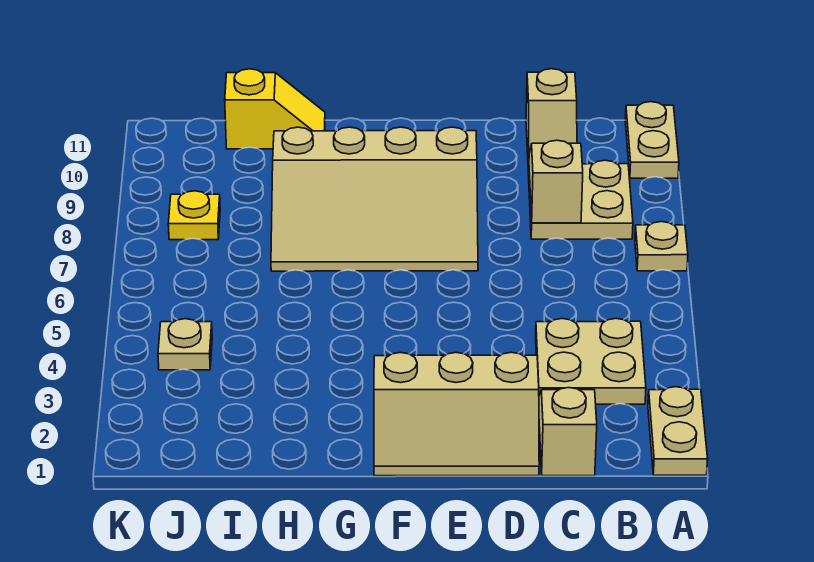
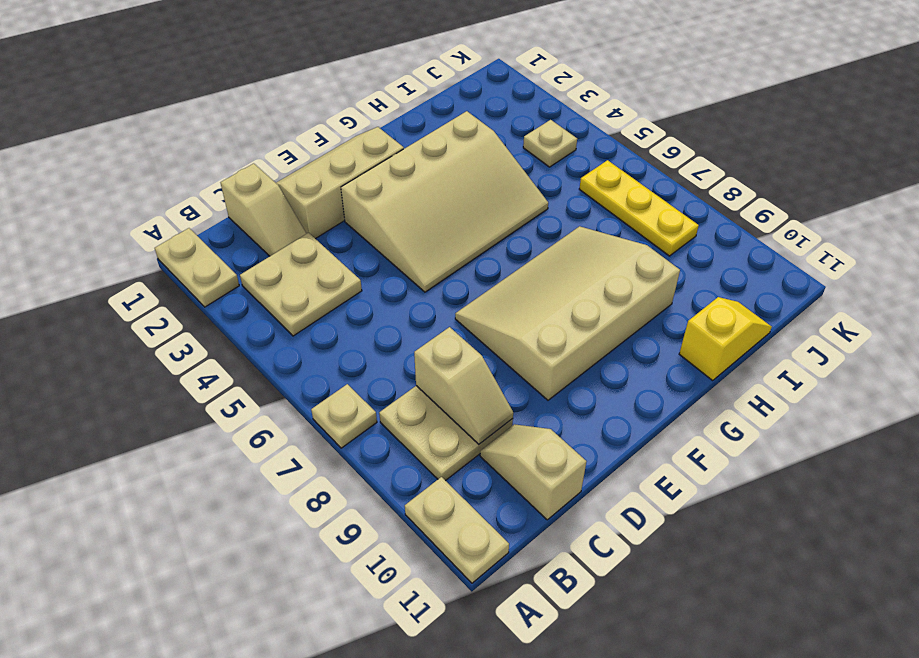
none -> tan slope E3:H5 level 1 top 3
yellow slope H11:I11 level 1 top I -> yellow slope H11:I11 level 1 top H
yellow plate J8 level 1 -> yellow plate J6:J8 level 1

